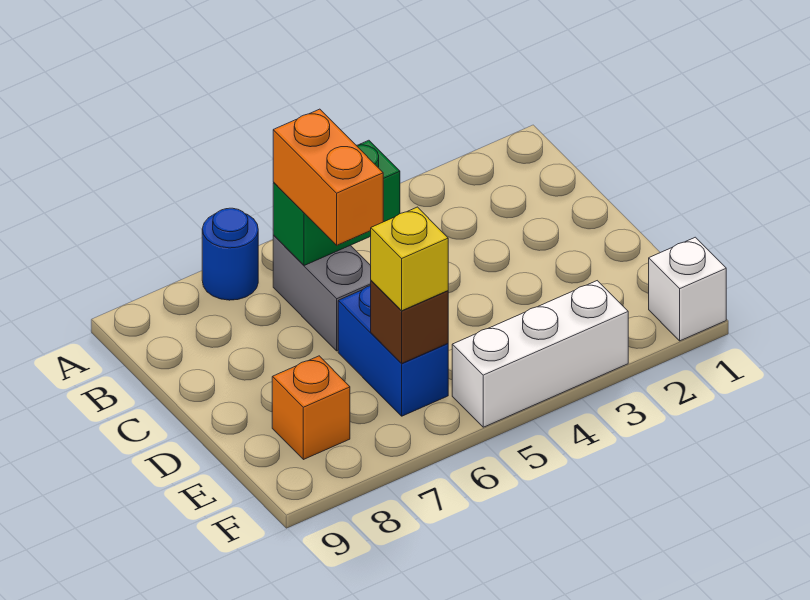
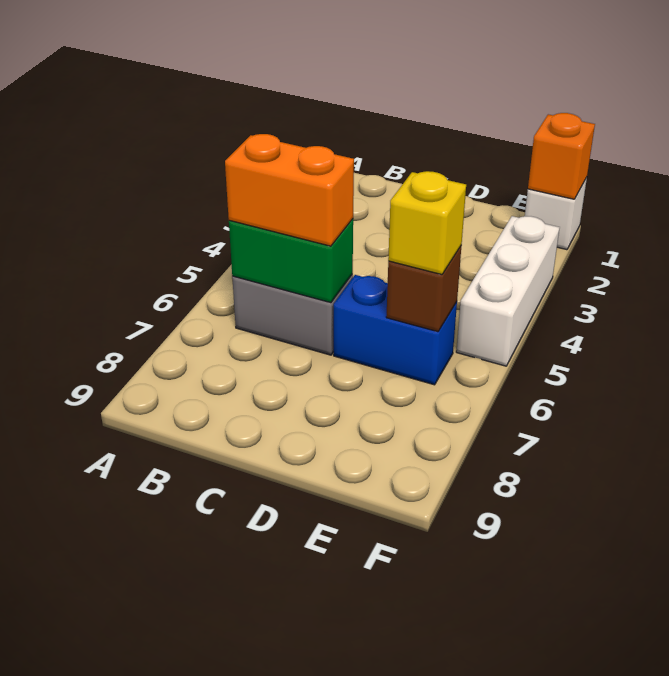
blue round brick A7 level 1 -> none
green brick B5:B6 level 2 -> green brick B6:C6 level 2
orange brick E8 level 1 -> orange brick F1 level 2

